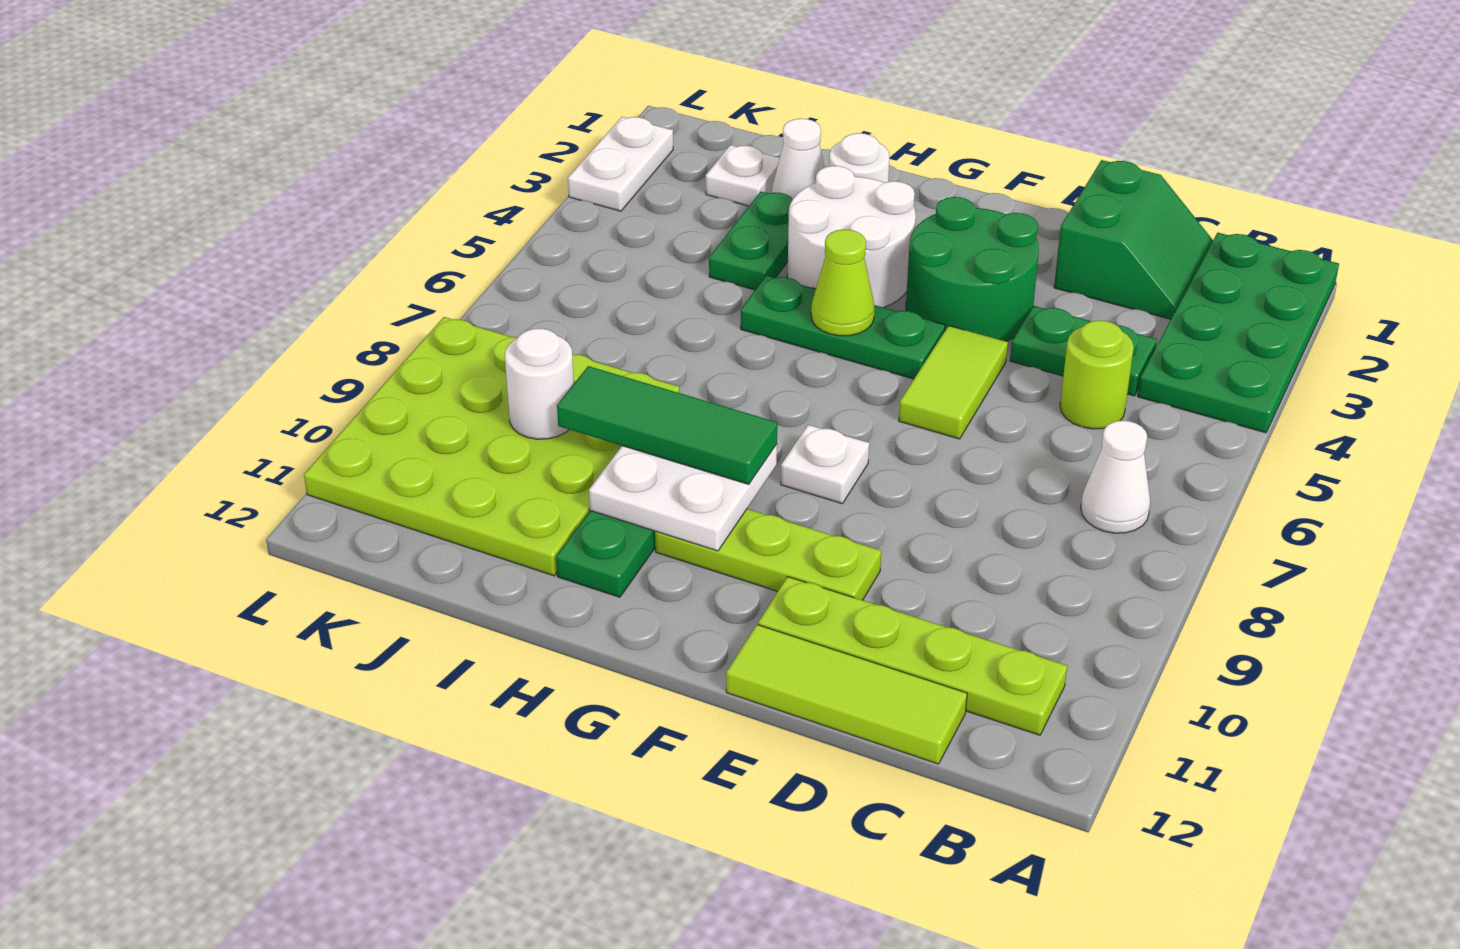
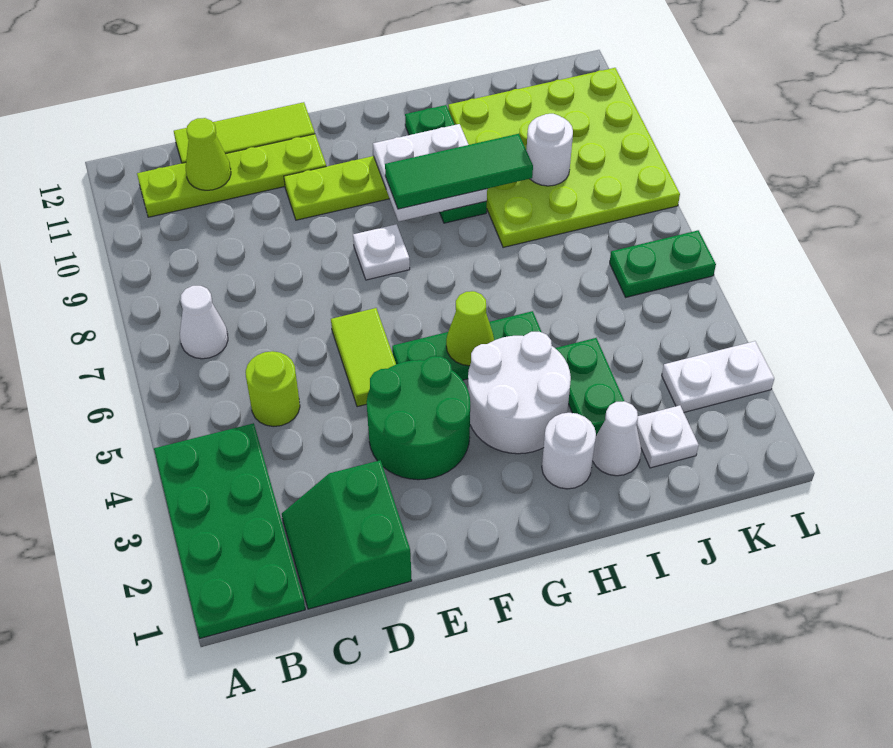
green plate C4:D4 level 1 -> green plate K6:L6 level 1
none -> lime cone C11 level 2
white plate L2:L3 level 1 -> white plate K3:L3 level 1

